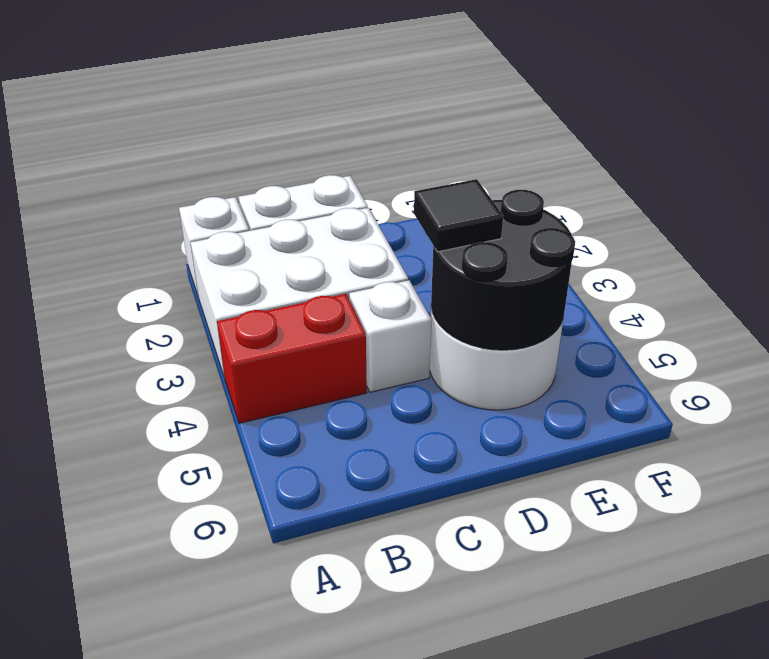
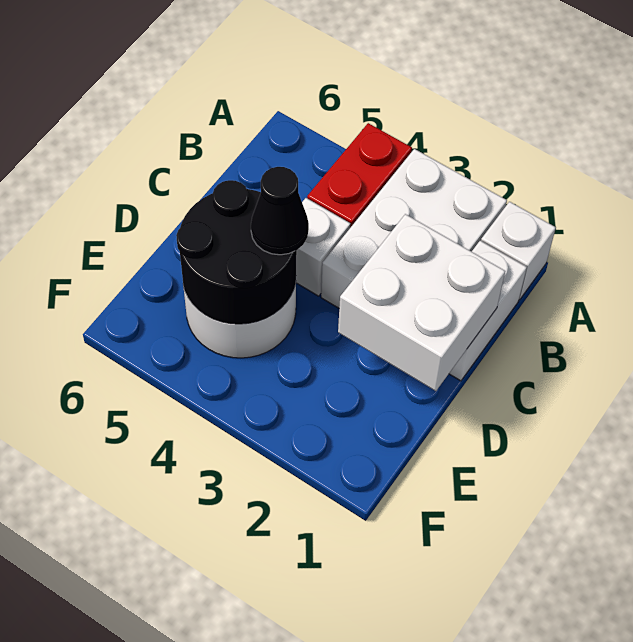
none -> white brick C1:D2 level 2
black tile D4 level 3 -> black cone D4 level 3

